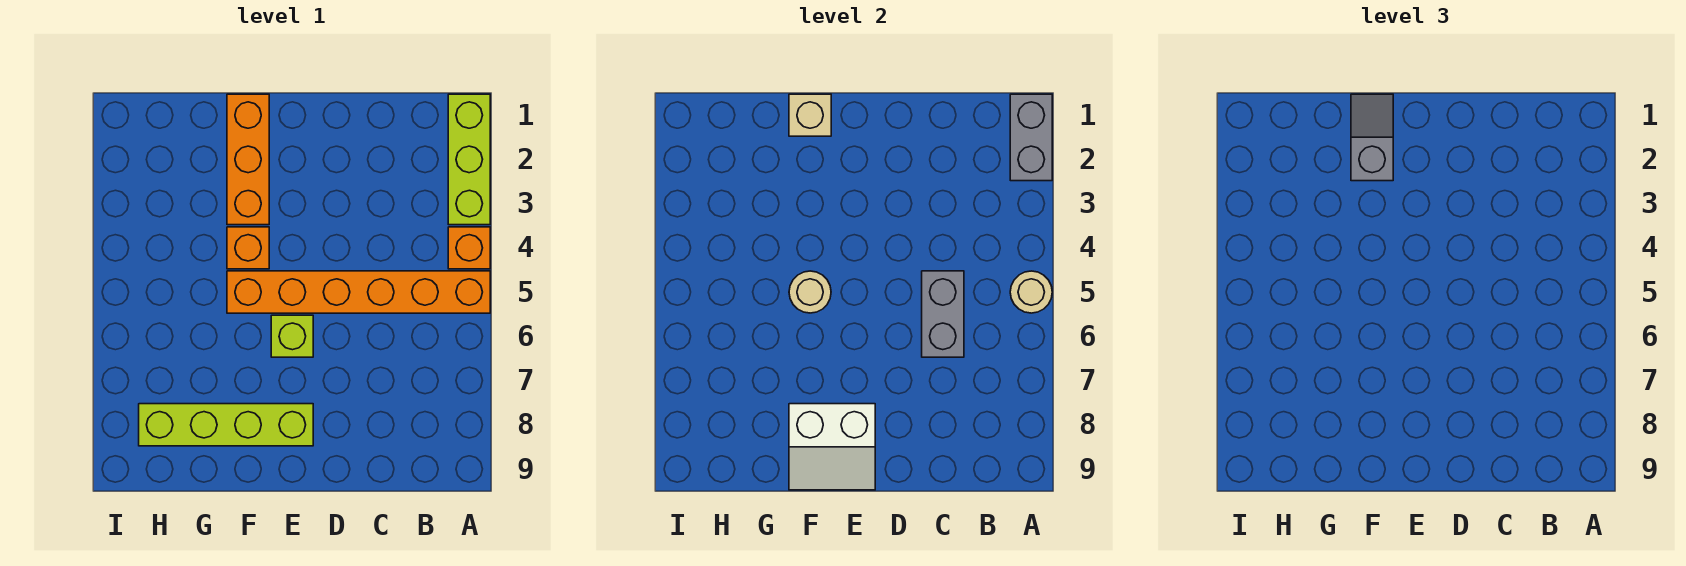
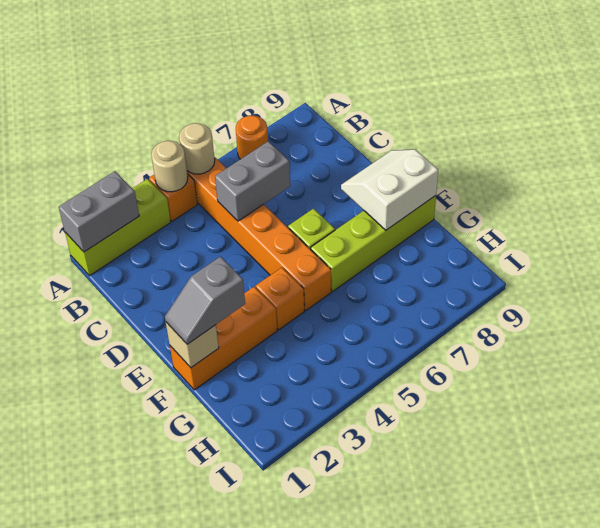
none -> orange round brick A7 level 1
lime brick E8:H8 level 1 -> lime brick F6:F9 level 1
white slope E8:F9 level 2 top 8 -> white slope E8:F9 level 2 top F
tan round brick F5 level 2 -> tan round brick A4 level 2

